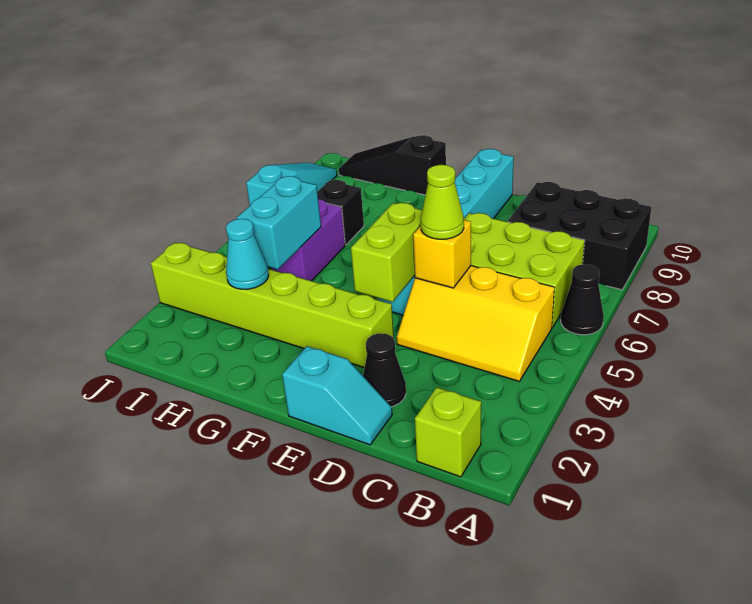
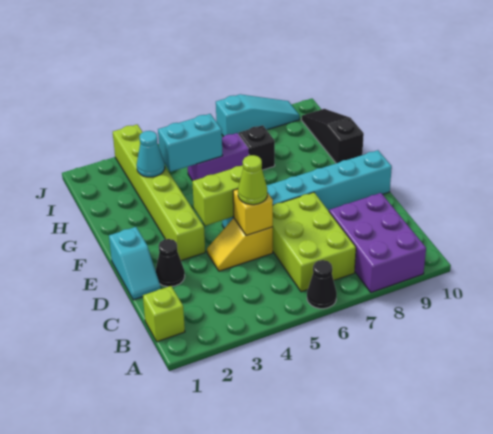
black brick A8:C9 level 1 -> purple brick A8:C9 level 1
yellow slope B4:D5 level 1 top 5 -> yellow slope D4:D5 level 1 top 5

